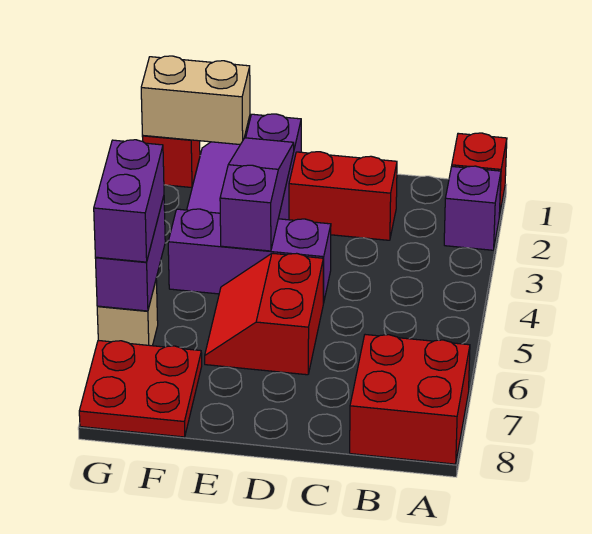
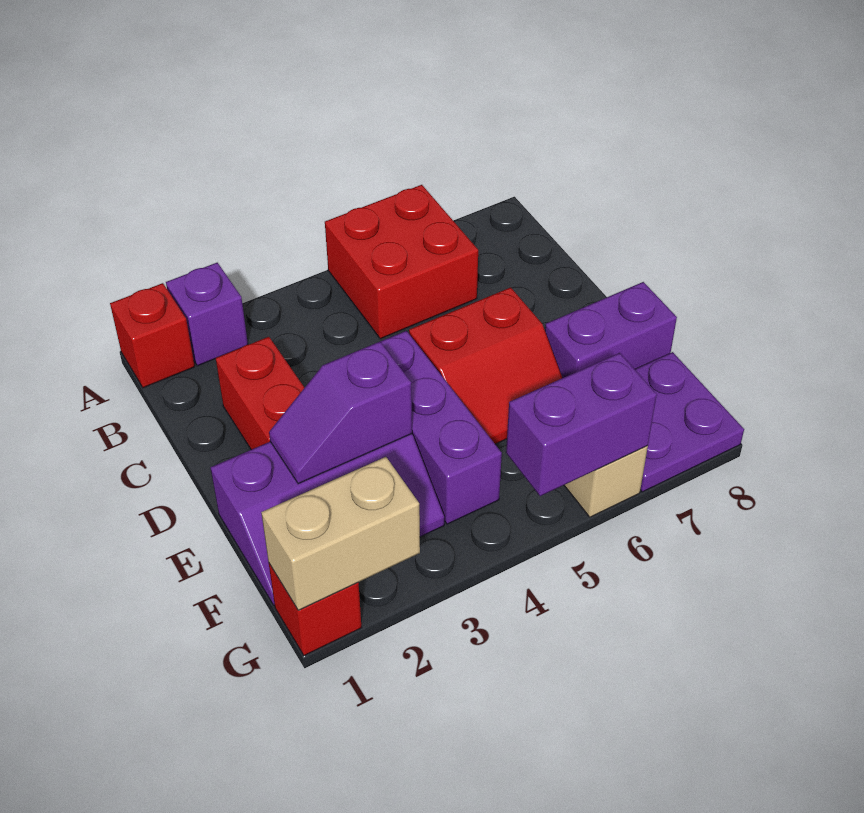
red brick A7:B8 level 1 -> red brick A5:B6 level 1
purple slope E2:E4 level 2 top 4 -> purple slope E2:E3 level 2 top 3
tan brick F1:G1 level 2 -> tan brick G1:G2 level 2
red plate F7:G8 level 1 -> purple plate F7:G8 level 1
purple brick G5:G6 level 3 -> purple brick E7:E8 level 1

